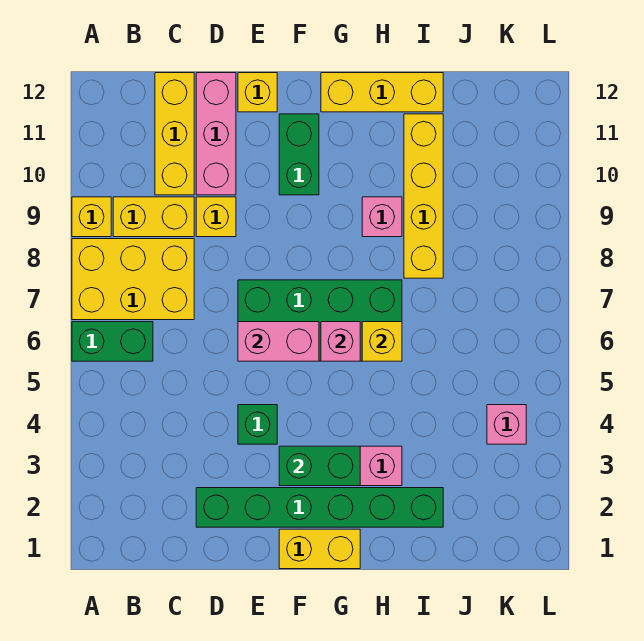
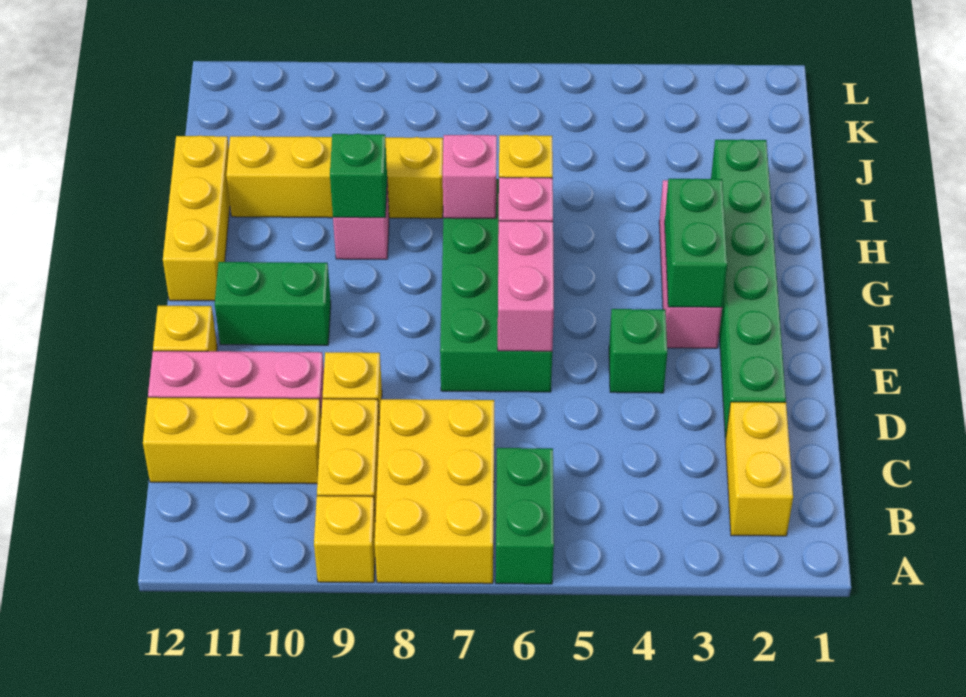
yellow brick F1:G1 level 1 -> yellow brick B2:C2 level 1
none -> green brick H9 level 2
pink brick K4 level 1 -> pink brick H7 level 2

